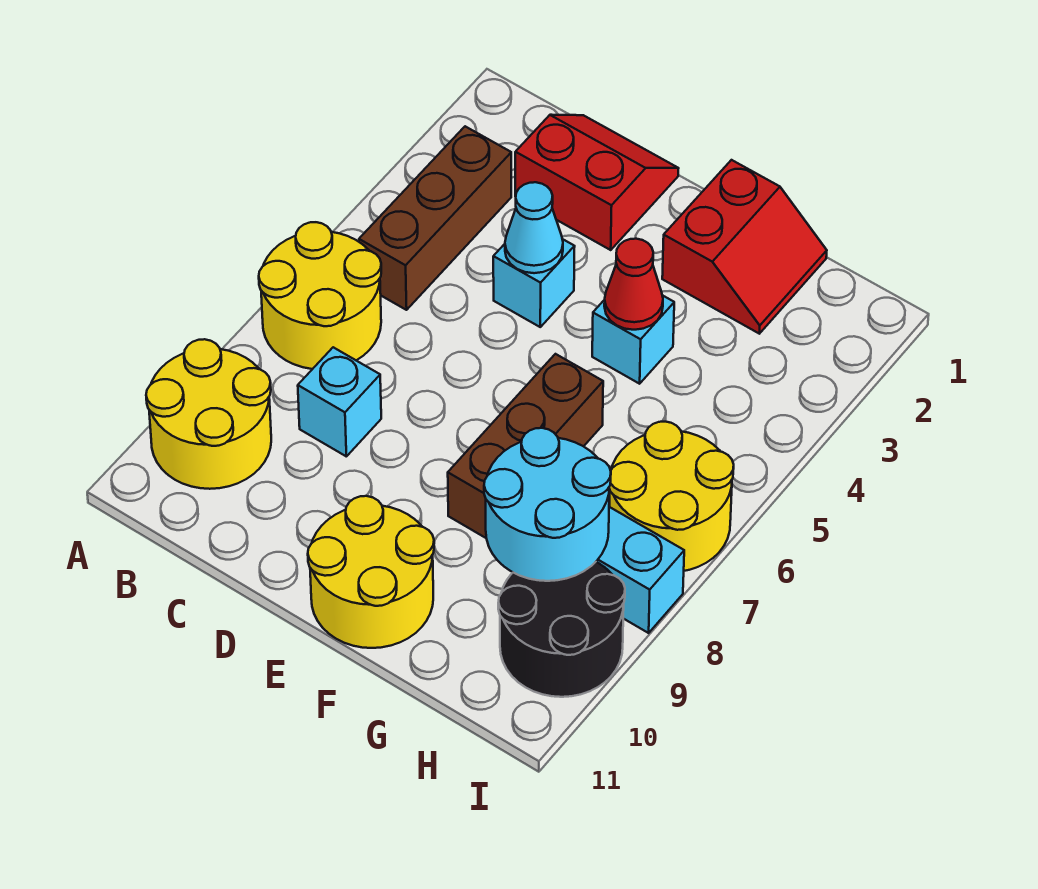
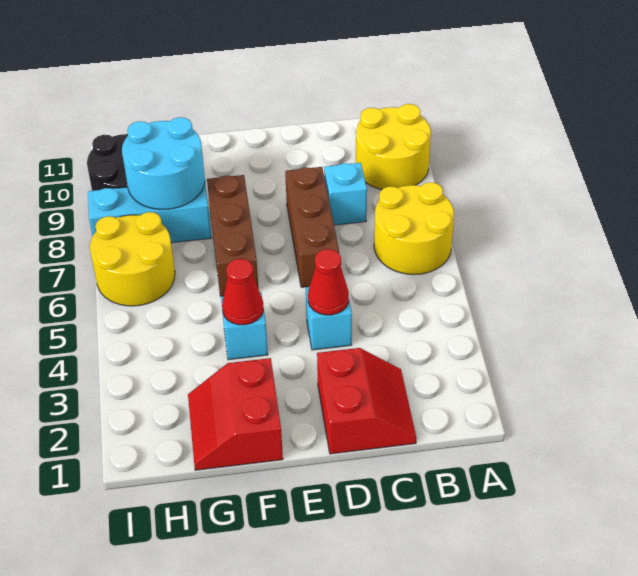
brown brick B3:B5 level 1 -> brown brick D6:D8 level 1
red slope C1:D2 level 1 top 2 -> red slope C1:D2 level 1 top D
cyan cone D4 level 2 -> red cone D4 level 2
yellow round brick E10:F11 level 1 -> none

